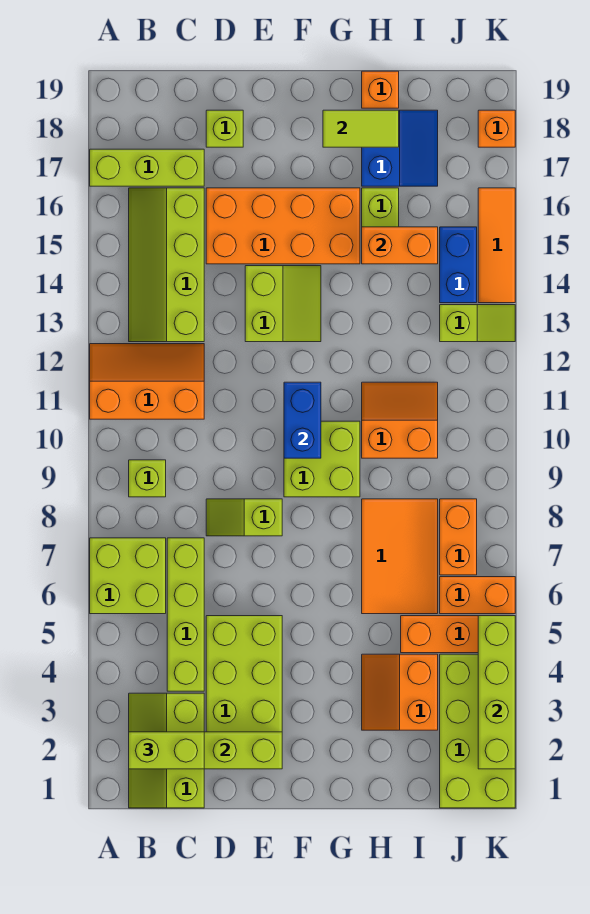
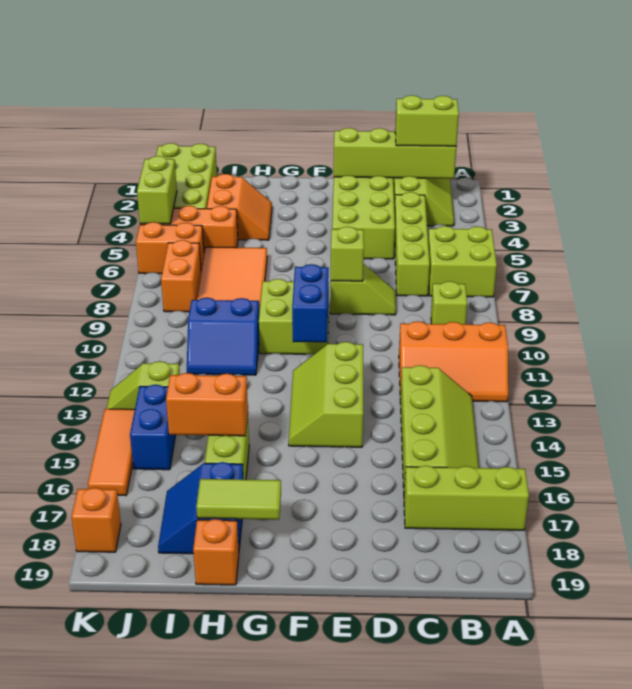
orange brick D15:G16 level 1 -> none
lime brick D18 level 1 -> lime brick E8 level 2
lime slope E13:F14 level 1 top E -> lime slope E12:F14 level 1 top E
orange slope H10:I11 level 1 top 10 -> blue slope H10:I11 level 1 top 10
lime brick K2:K5 level 2 -> lime brick K4:K5 level 2

